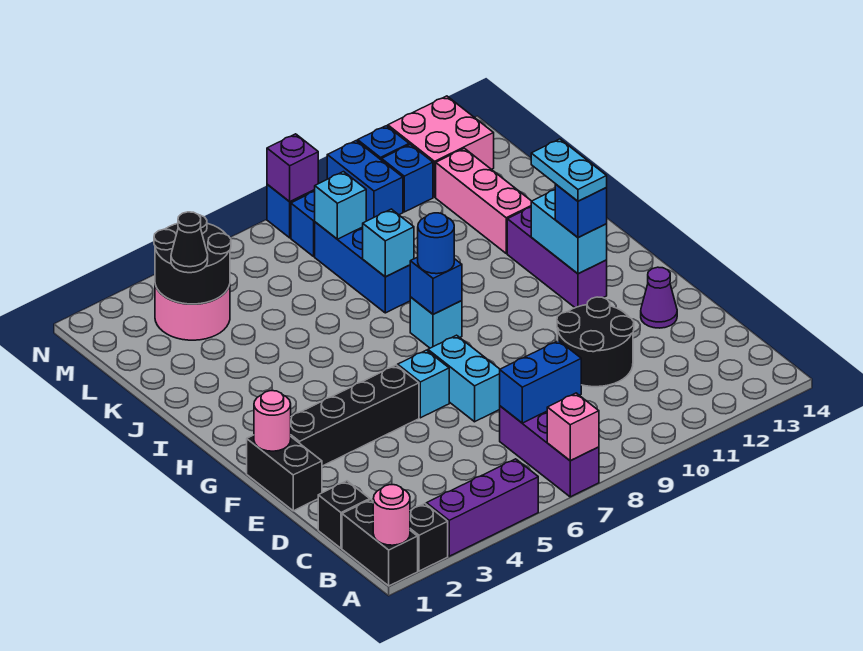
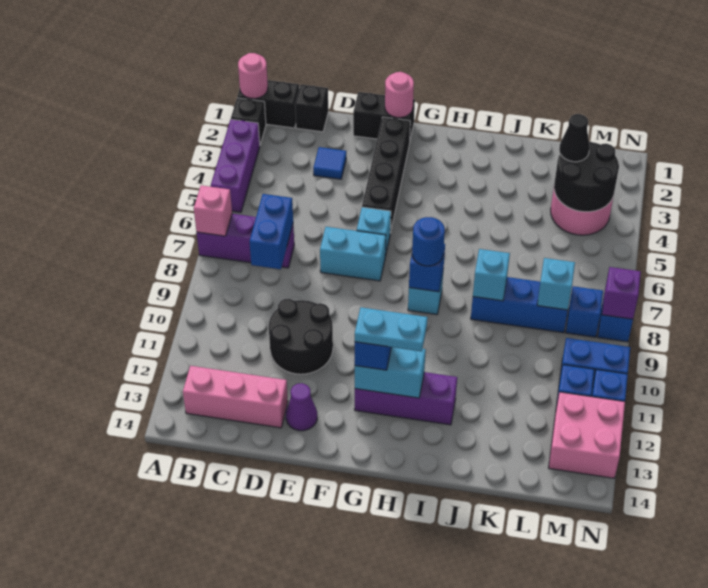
none -> blue tile D3 level 1
pink brick J12:L12 level 1 -> pink brick B13:D13 level 1

